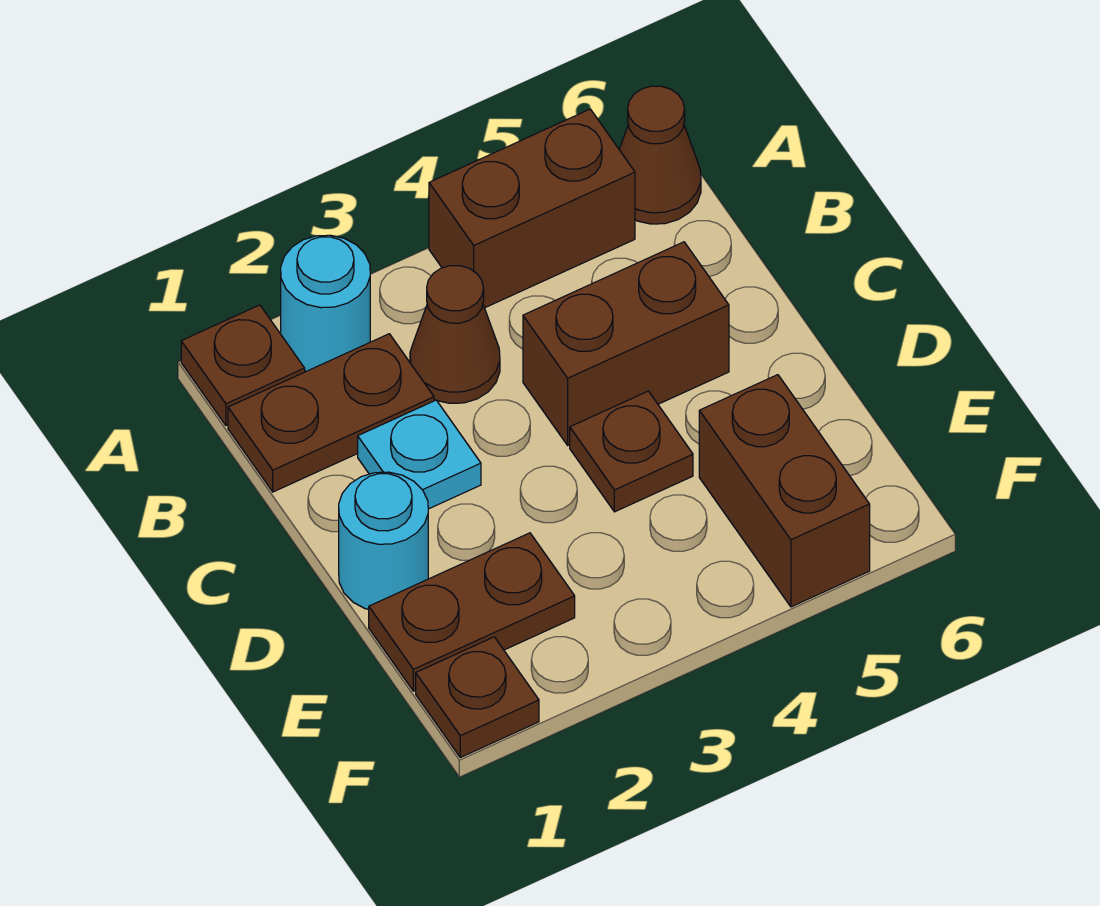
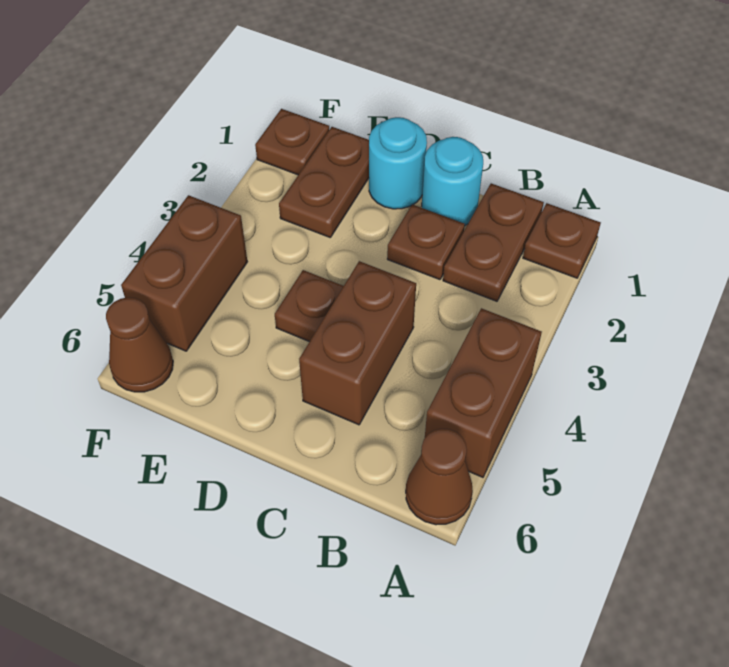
cyan round brick A2 level 1 -> cyan round brick C1 level 1
brown cone B3 level 1 -> brown cone F6 level 1
cyan plate C2 level 1 -> brown plate C2 level 1
brown brick E5:F5 level 1 -> brown brick F4:F5 level 1

